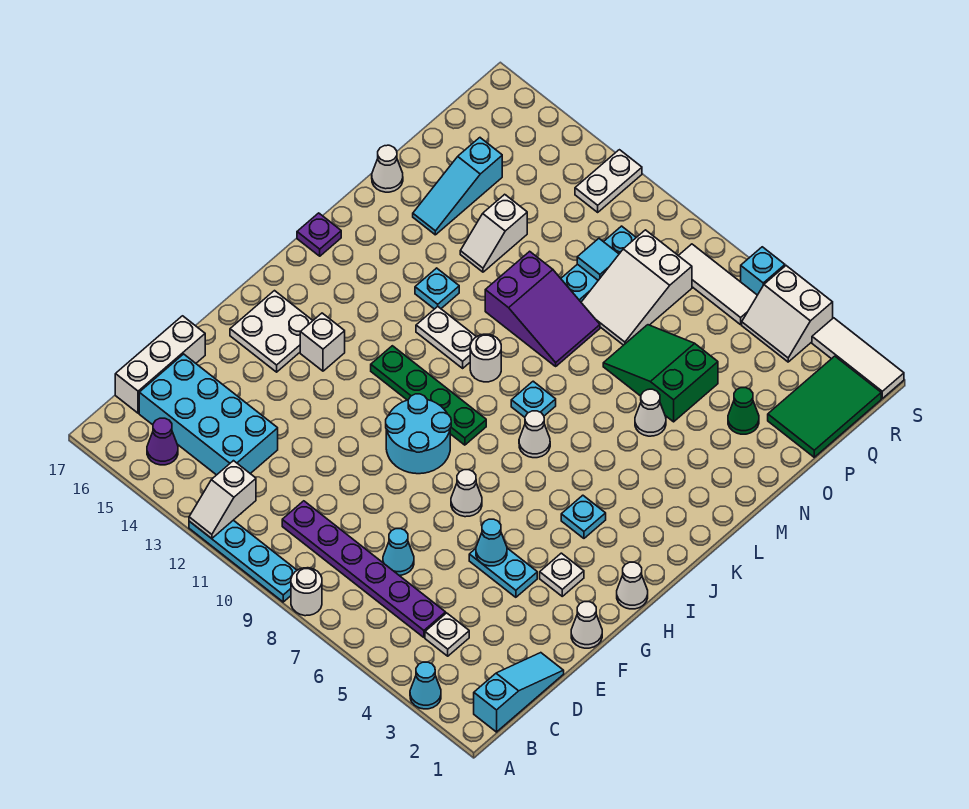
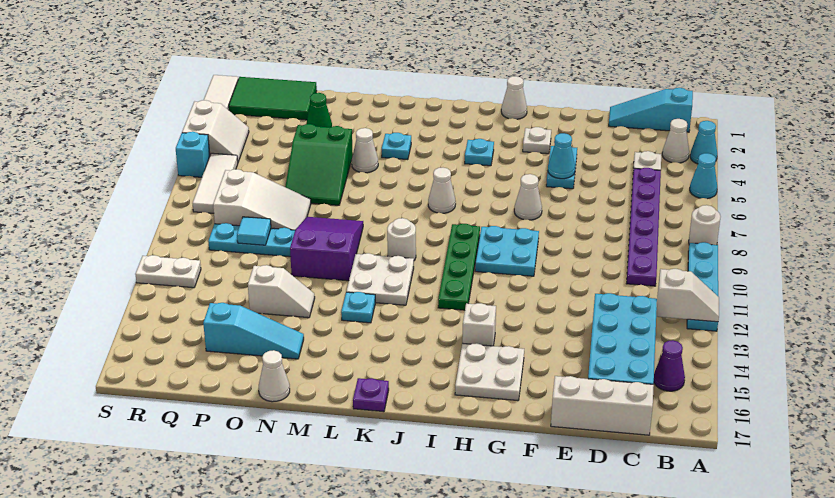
cyan cone D7 level 1 -> cyan cone A5 level 1
white cone F1 level 1 -> white cone B3 level 1
cyan round brick G9:H10 level 1 -> cyan plate G9:H10 level 1
cyan plate K8 level 1 -> cyan plate L4 level 1
white plate K11:K12 level 1 -> white plate K11:L12 level 1

